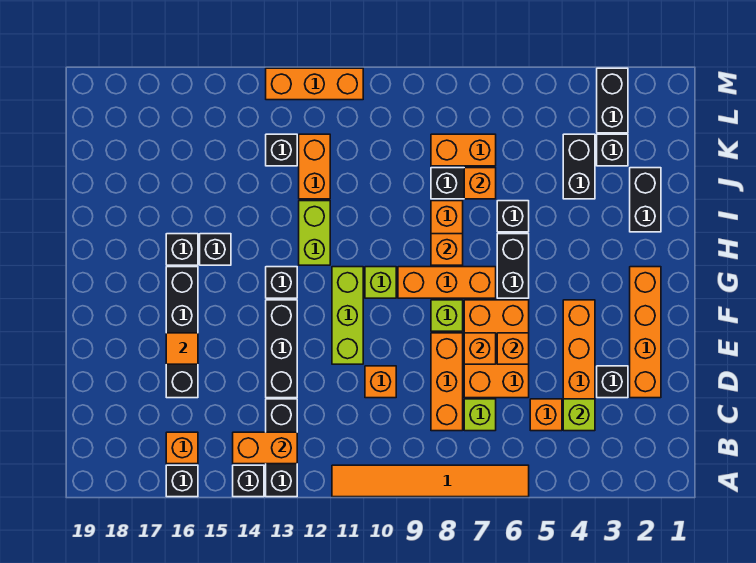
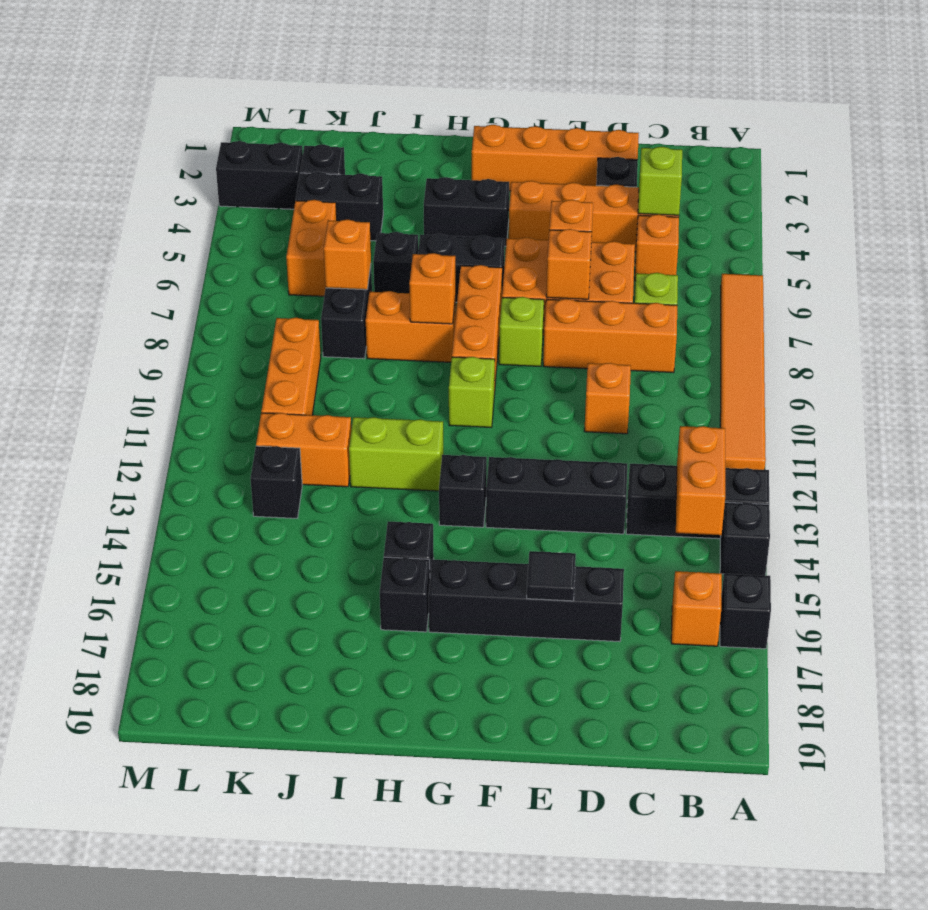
lime brick E11:G11 level 1 -> none
orange tile E16 level 2 -> black tile E16 level 2
black brick I2:J2 level 1 -> black brick G4:H4 level 1
orange brick K7:K8 level 1 -> orange brick K5:K6 level 1
orange brick M11:M13 level 1 -> orange brick K9:K11 level 1

